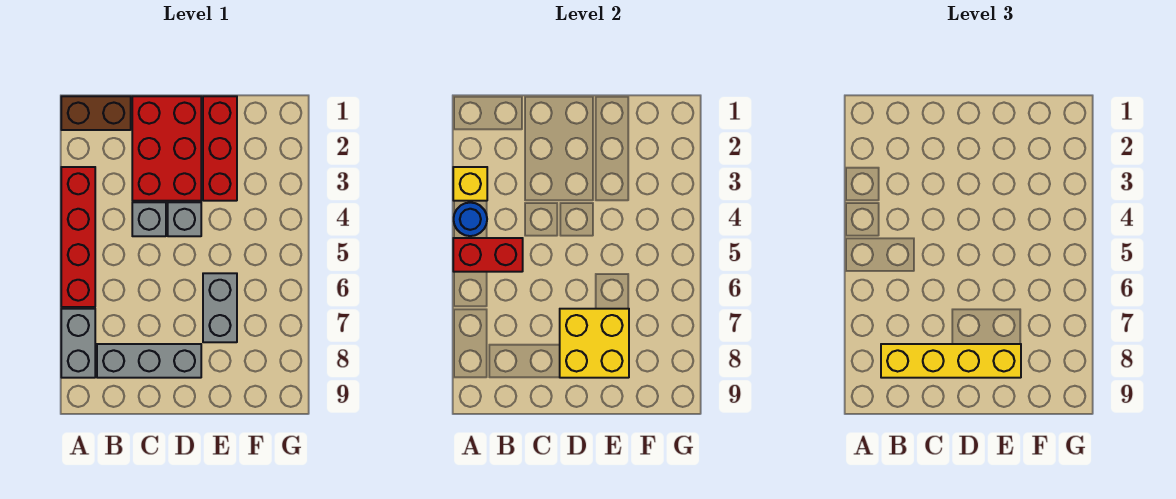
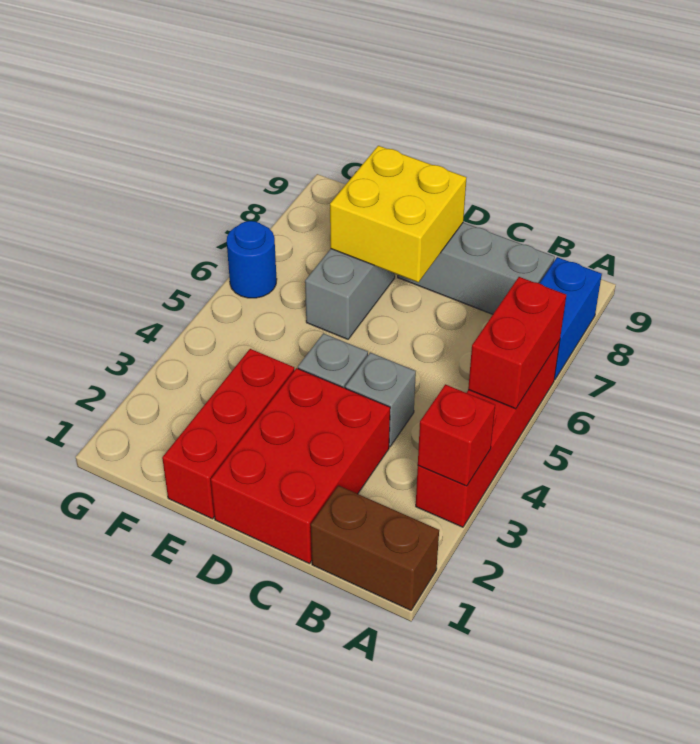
yellow brick A3 level 2 -> red brick A3 level 2
blue round brick A4 level 2 -> blue round brick G6 level 1
red brick A5:B5 level 2 -> red brick A5:A6 level 2
grey brick A7:A8 level 1 -> blue brick A7:A8 level 1
yellow brick B8:E8 level 3 -> none

